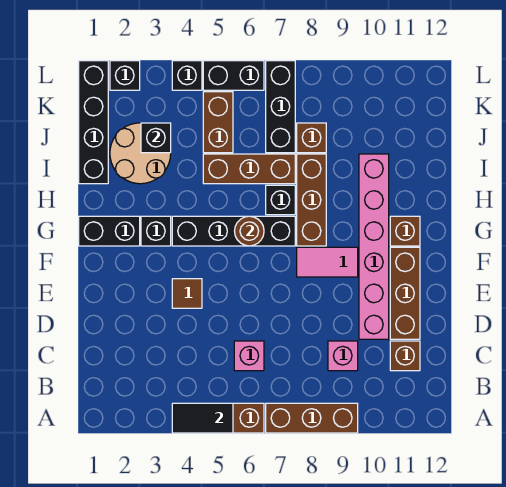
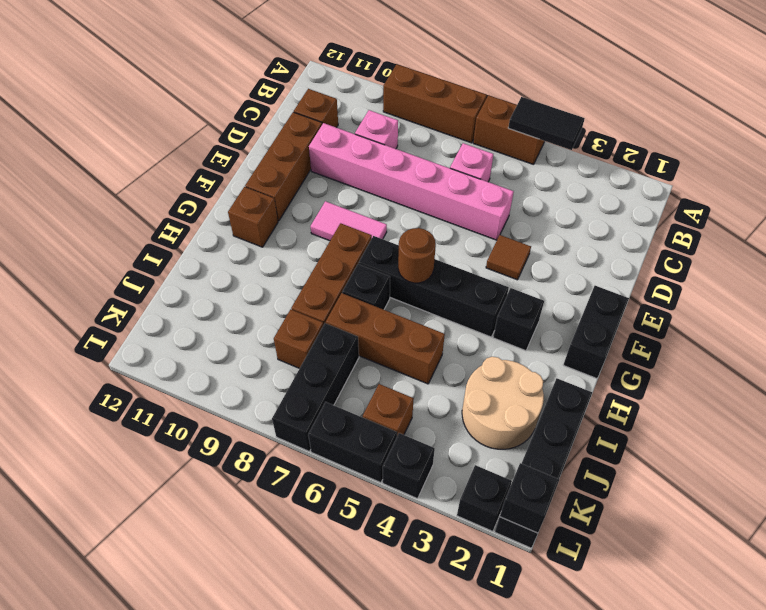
pink brick D10:I10 level 1 -> pink brick D5:D10 level 1
black brick G1:G2 level 1 -> black brick F1:G1 level 1
black brick J3 level 2 -> black brick L1 level 2
brown brick J5:K5 level 1 -> brown brick K5 level 1

